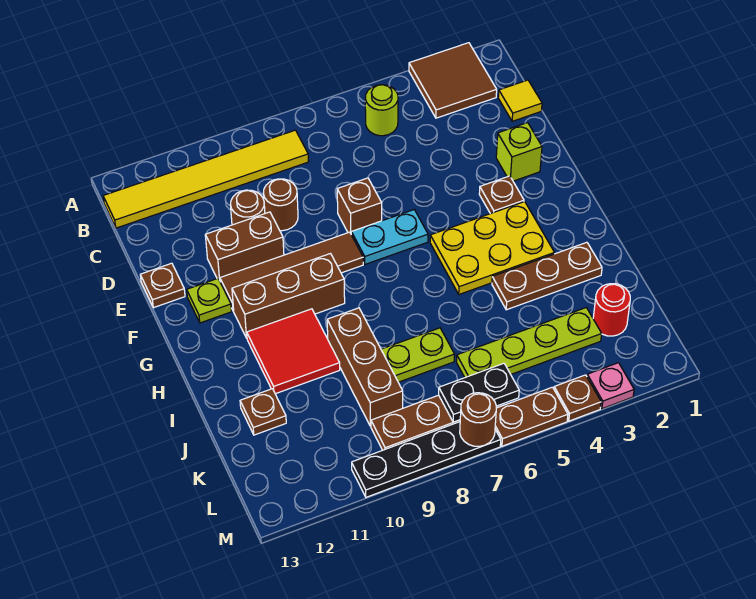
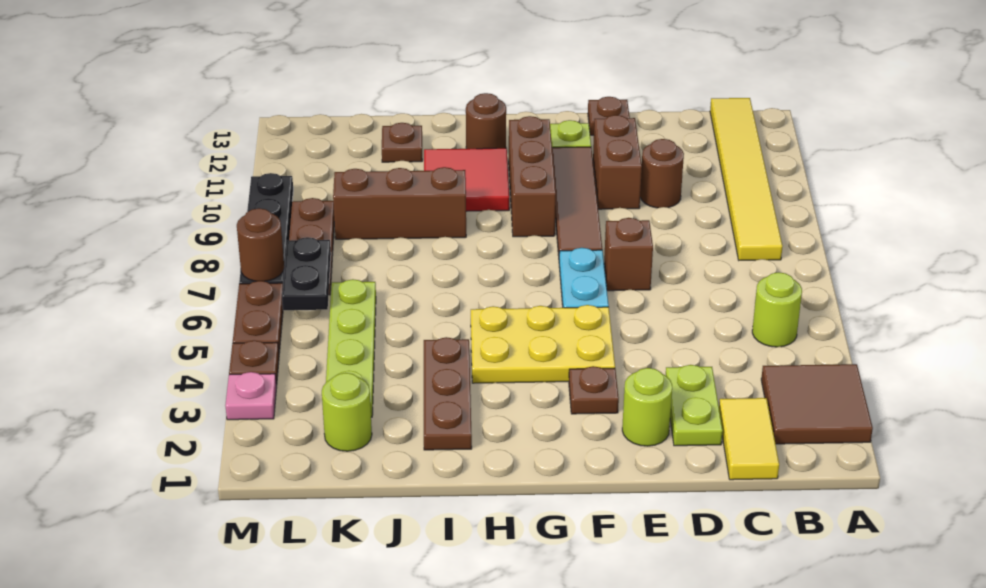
yellow tile C1 level 1 -> yellow tile C1:C2 level 1
brown round brick D9 level 1 -> brown round brick H12 level 1
lime brick E2 level 1 -> lime round brick E2 level 1
yellow plate G3:H5 level 1 -> yellow plate F4:H5 level 1
lime plate J7:J8 level 1 -> lime plate D2:D3 level 1
red round brick K2 level 1 -> lime round brick K2 level 1

